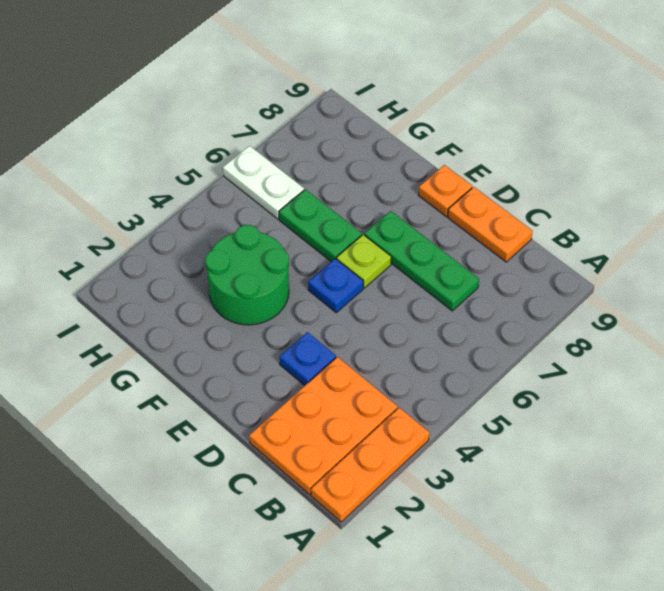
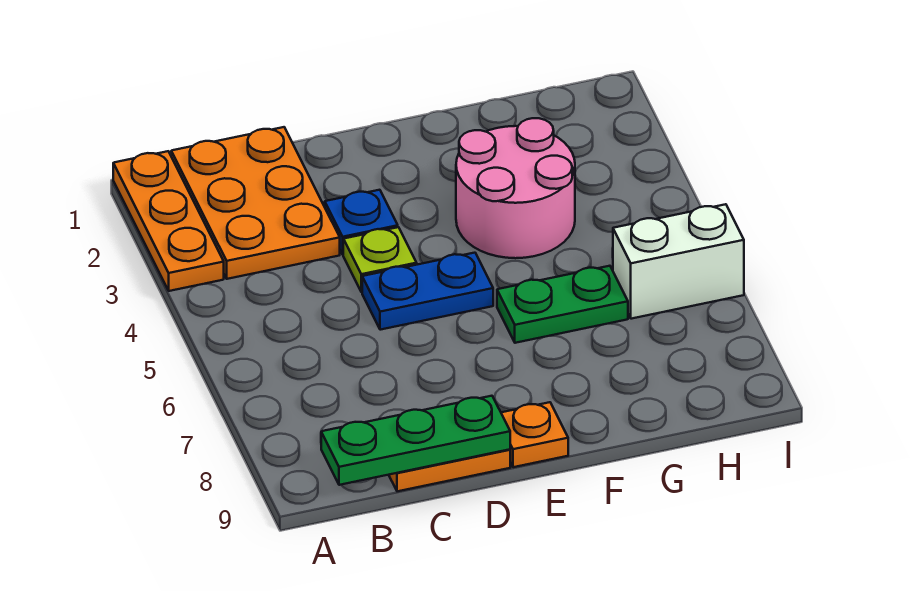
green plate C7:E7 level 1 -> green plate B9:D9 level 2
blue plate E5 level 1 -> blue plate D5:E5 level 1
lime plate E6 level 1 -> lime plate D4 level 1
green round brick F3:G4 level 1 -> pink round brick F3:G4 level 1
white plate H6:I6 level 1 -> white brick H6:I6 level 1

